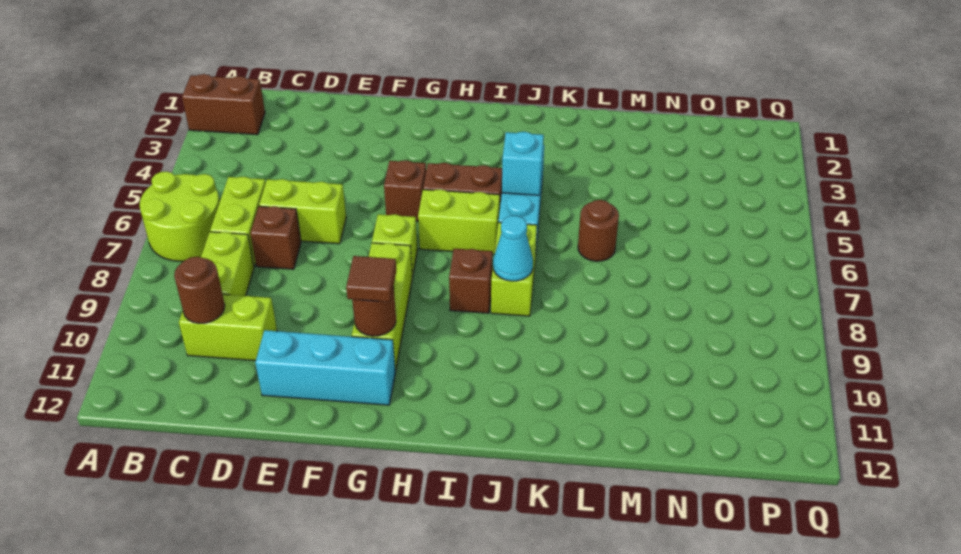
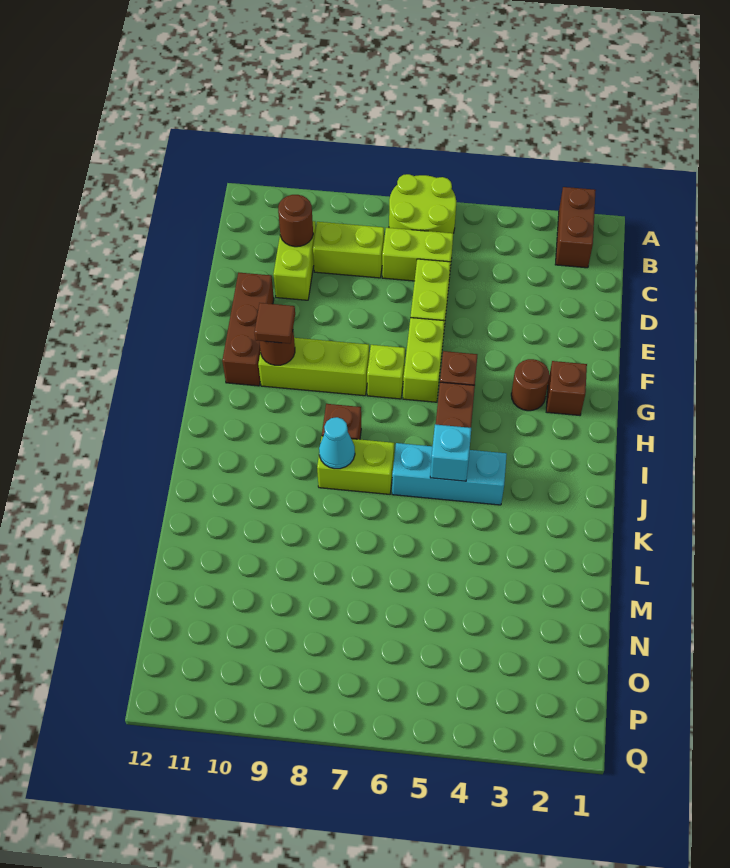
brown brick D7 level 1 -> brown brick G2 level 1
cyan brick E11:G11 level 1 -> brown brick E11:G11 level 1
lime brick H6:I6 level 1 -> lime brick F6:G6 level 1
brown round brick L6 level 1 -> brown round brick G3 level 1

